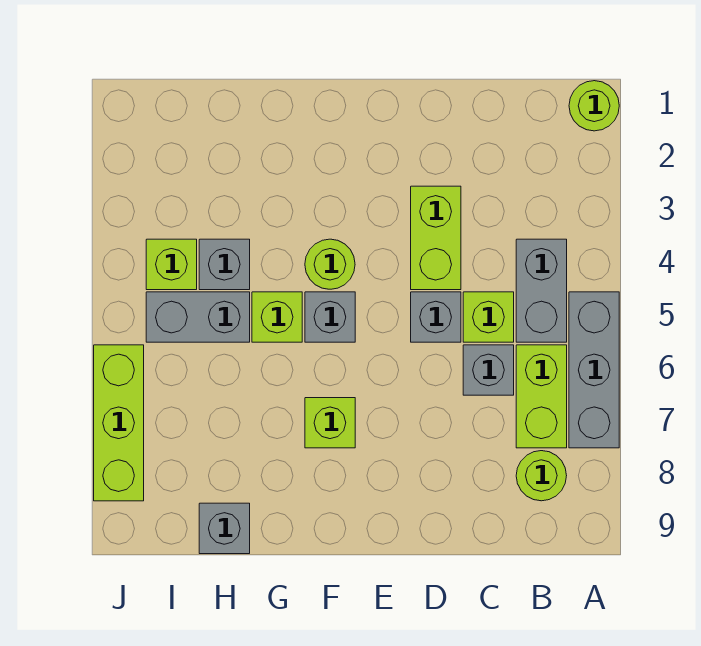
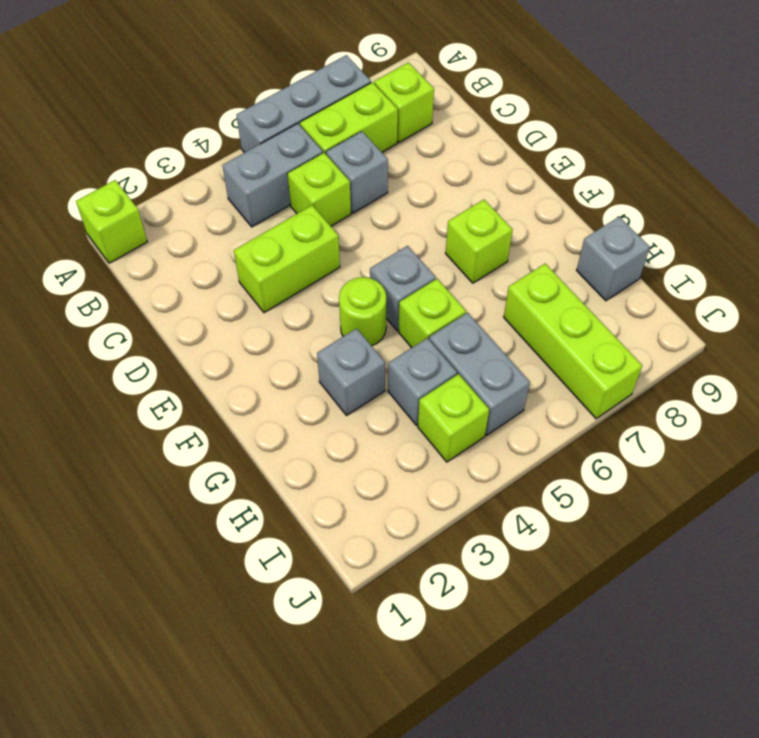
lime round brick A1 level 1 -> lime brick A1 level 1
lime round brick B8 level 1 -> lime brick B8 level 1
grey brick D5 level 1 -> grey brick G3 level 1
lime brick J6:J8 level 1 -> lime brick H7:J7 level 1

